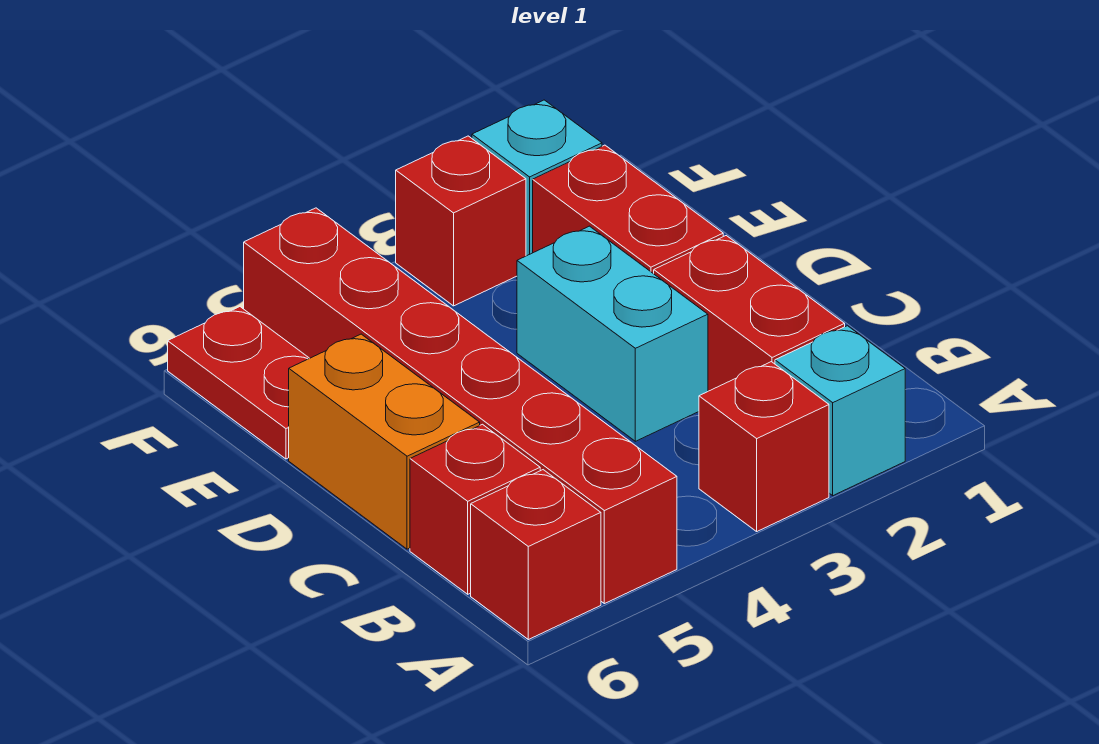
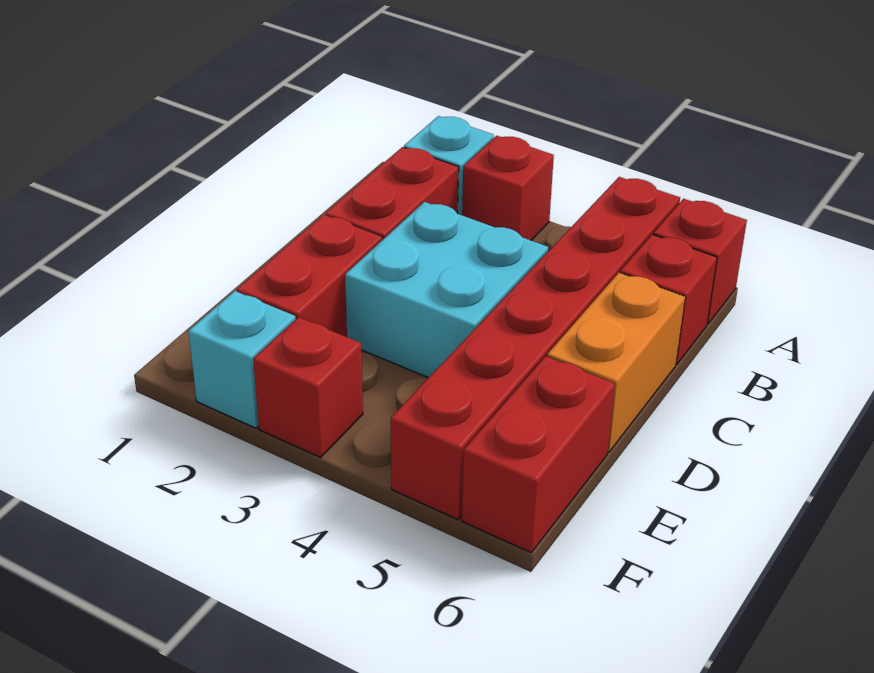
cyan brick C3:D3 level 1 -> cyan brick C3:D4 level 1
red plate E6:F6 level 1 -> red brick E6:F6 level 1

